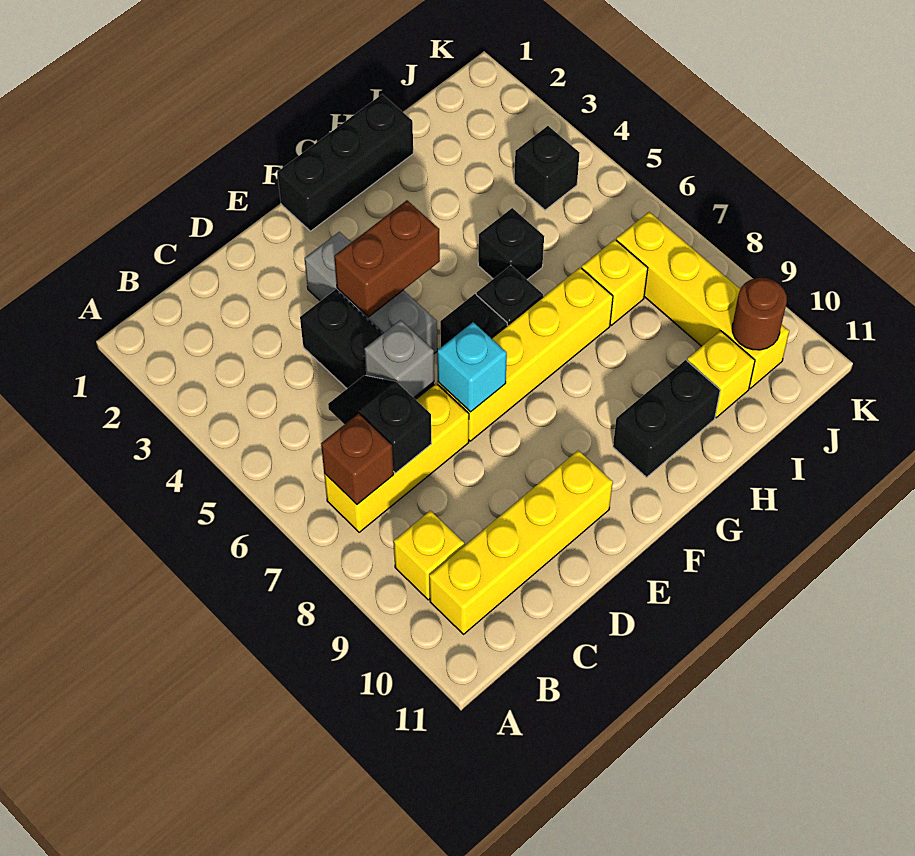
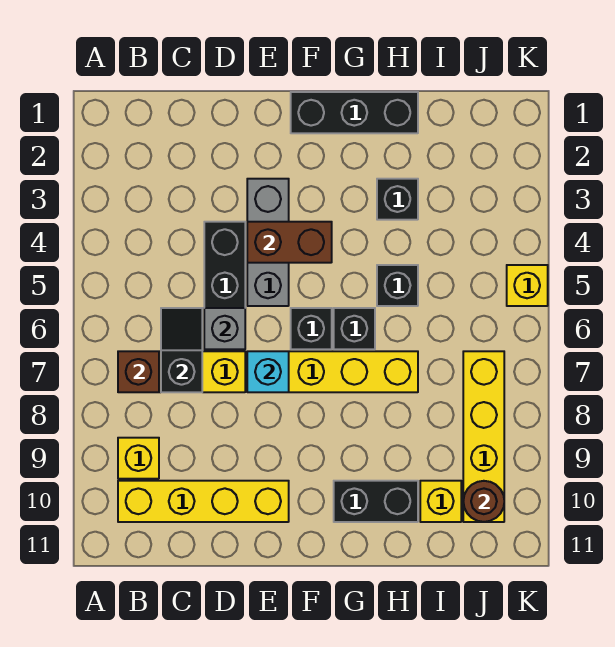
yellow brick I7 level 1 -> yellow brick K5 level 1
black brick J4 level 1 -> black brick H3 level 1

